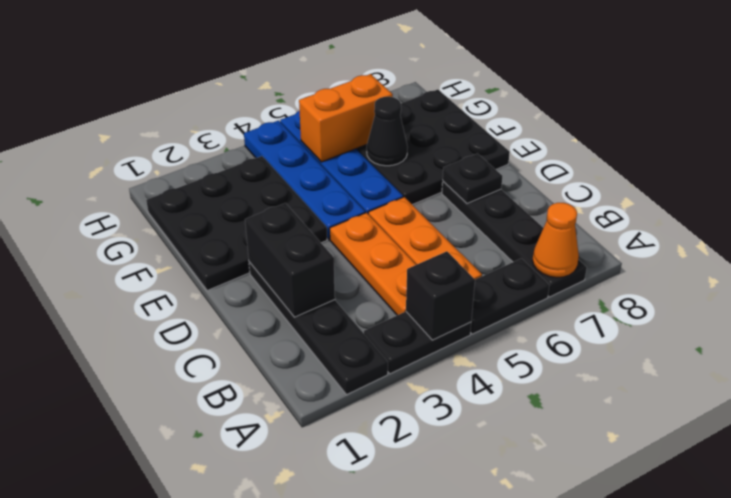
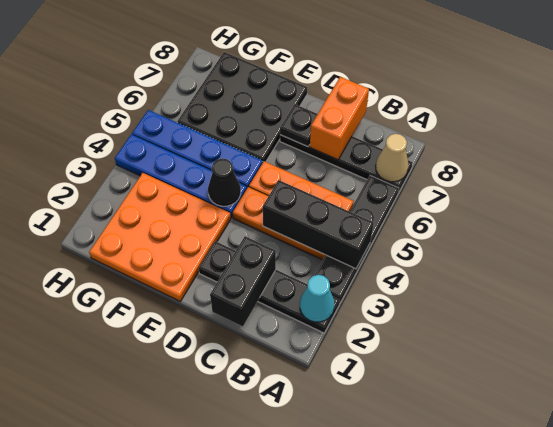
none -> cyan cone A2 level 2
black brick A4 level 2 -> black brick A4:C4 level 2
orange cone A7 level 2 -> tan cone A7 level 2
black brick C2:D2 level 2 -> black brick C1:C2 level 2
black plate E1:G3 level 1 -> orange plate E1:G3 level 1
black cone F6 level 2 -> black cone E4 level 2
orange brick G5:G6 level 2 -> orange brick C7:C8 level 2

